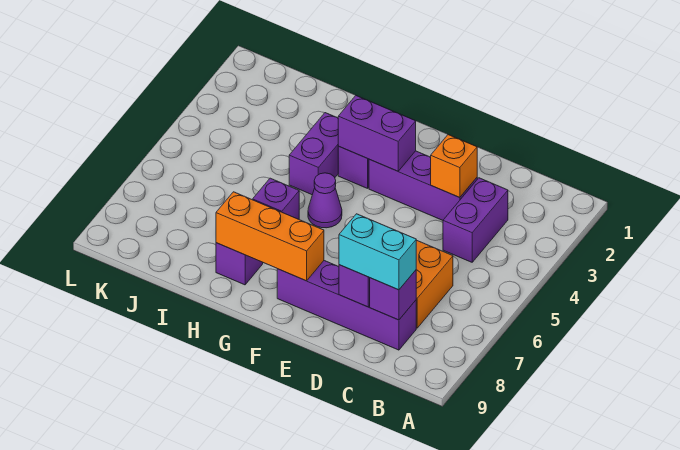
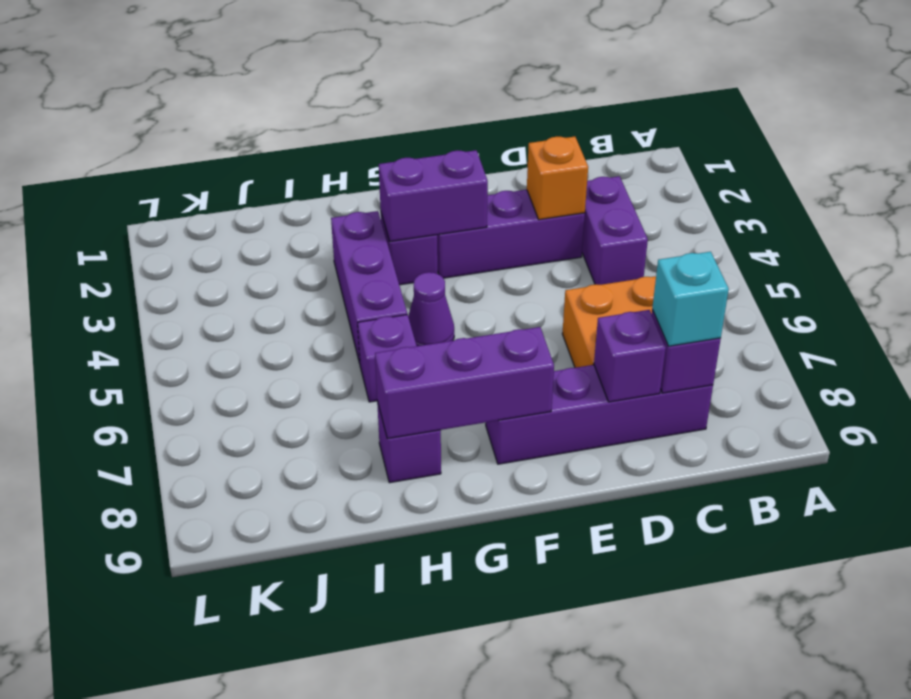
cyan brick C8:D8 level 3 -> cyan brick C8 level 3
orange brick F8:H8 level 2 -> purple brick F8:H8 level 2
purple brick H3:H4 level 1 -> purple brick H3:H5 level 1

